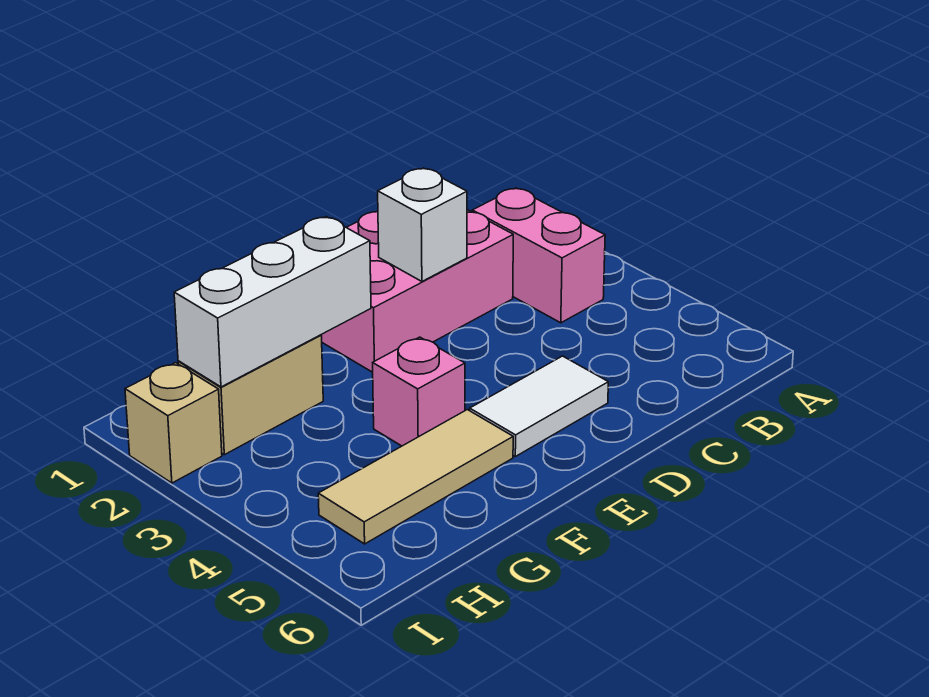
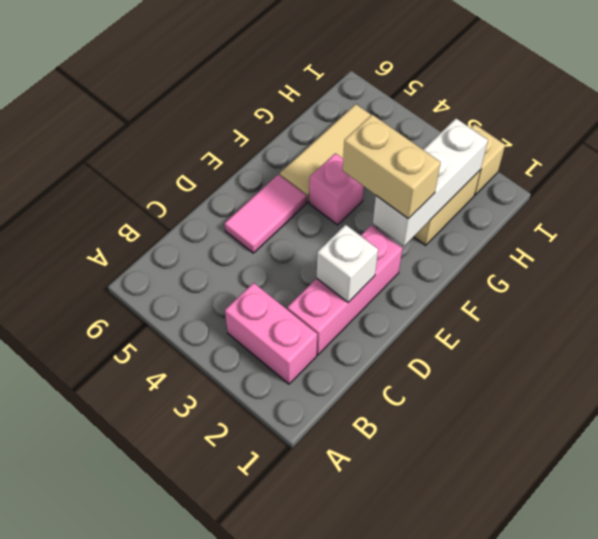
pink brick C1:E2 level 1 -> pink brick C2:E2 level 1
white tile D5:E5 level 1 -> pink tile D5:E5 level 1
none -> tan brick F2:F3 level 3

